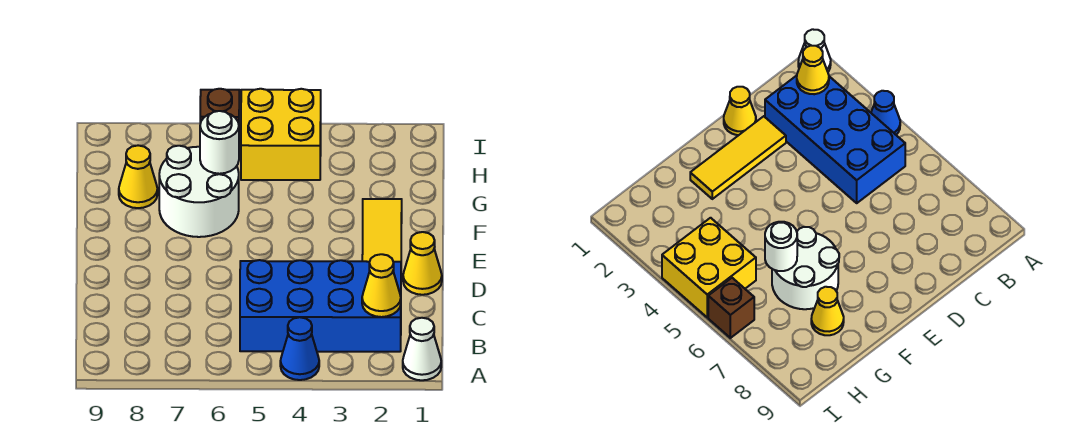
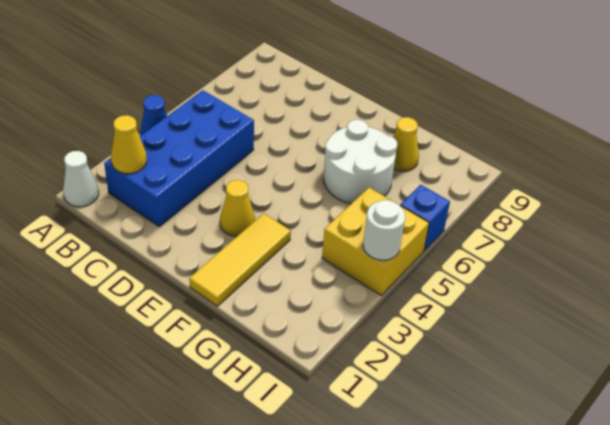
yellow cone D1 level 1 -> yellow cone E3 level 1
yellow tile D2:F2 level 1 -> yellow tile F1:F3 level 1
white round brick G6 level 2 -> white round brick I4 level 2
brown brick I6 level 1 -> blue brick I6 level 1

